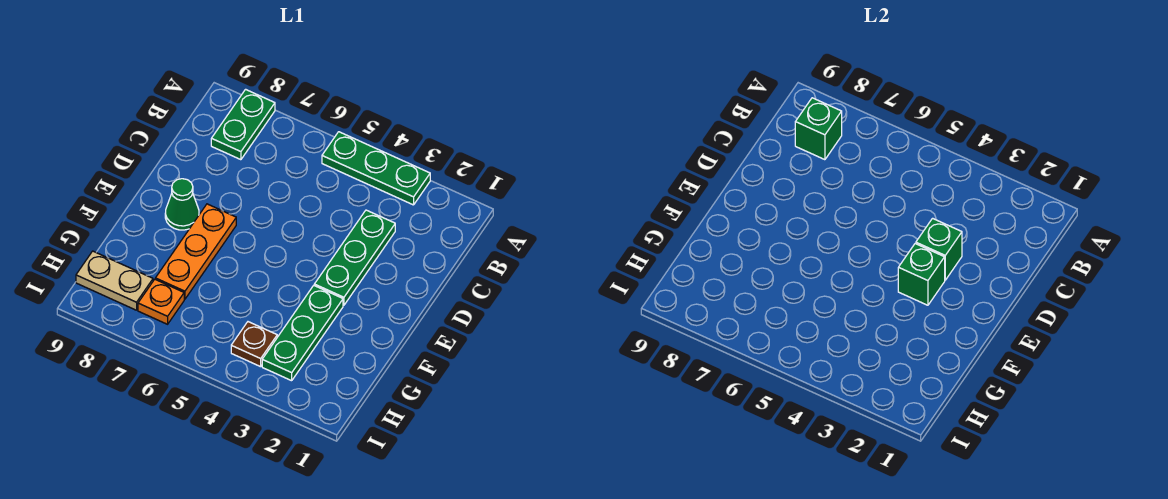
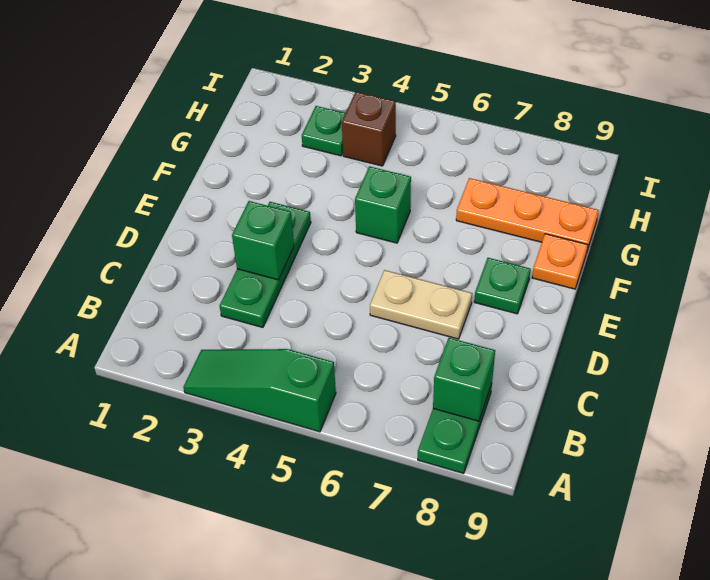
green plate A3:A5 level 1 -> green slope A3:A5 level 1 top 5
green brick E3 level 2 -> green brick F5 level 1
orange plate E7:G7 level 1 -> orange plate G7:G9 level 1
green cone E8 level 1 -> green plate E8 level 1
green plate F3:H3 level 1 -> green plate H3 level 1
brown plate H4 level 1 -> brown brick H4 level 1
orange plate H7 level 1 -> orange plate F9 level 1
tan plate H8:H9 level 1 -> tan plate D6:D7 level 1

